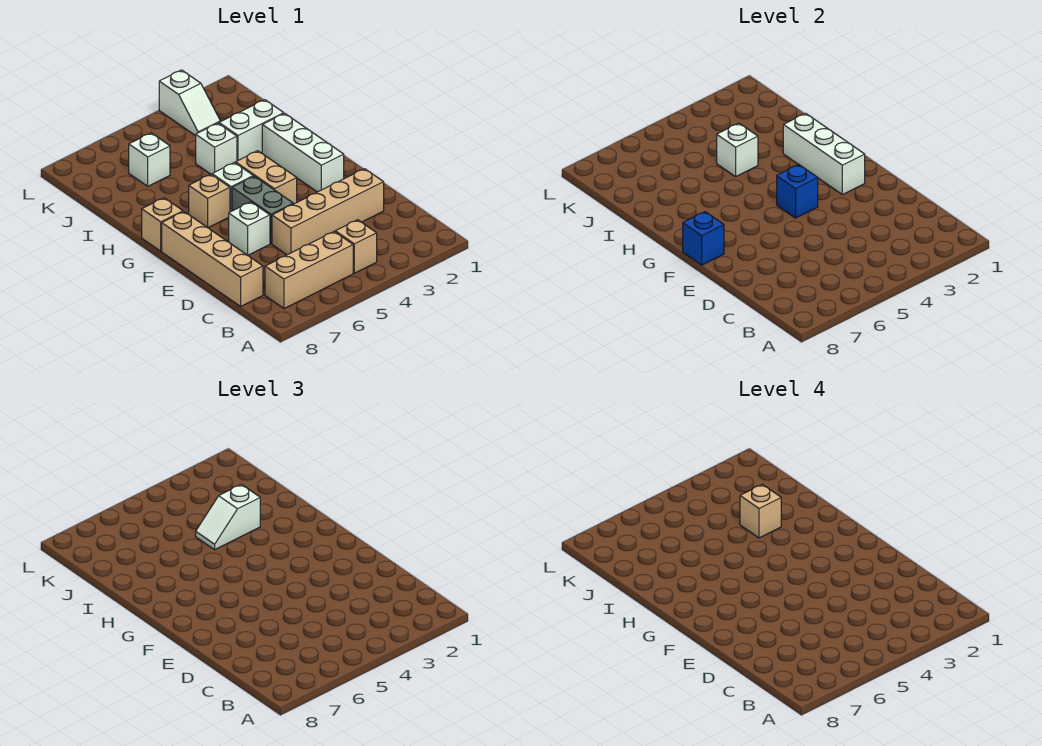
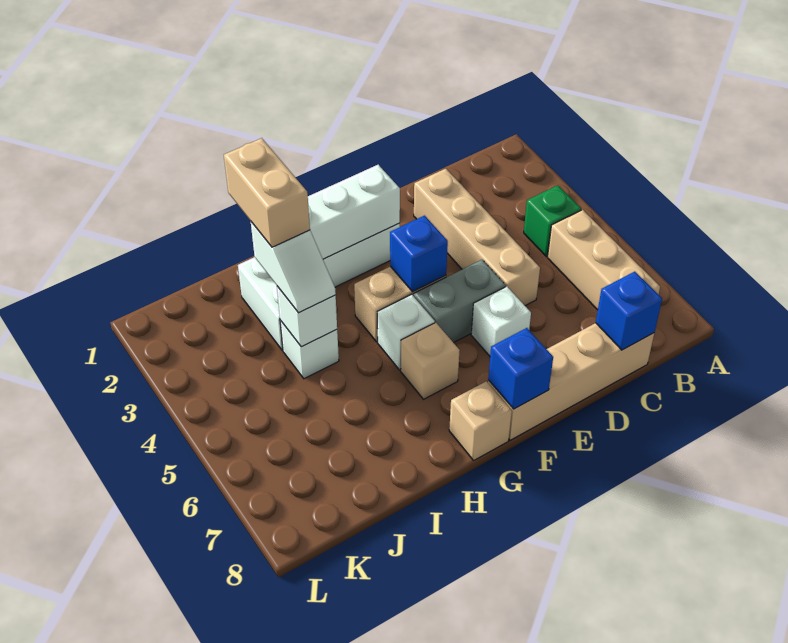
tan brick B4 level 1 -> green brick B4 level 1
none -> blue brick C8 level 2
tan brick I3 level 4 -> tan brick I2:I3 level 4
white brick J6 level 1 -> none
white slope K3:L3 level 1 top L -> none

